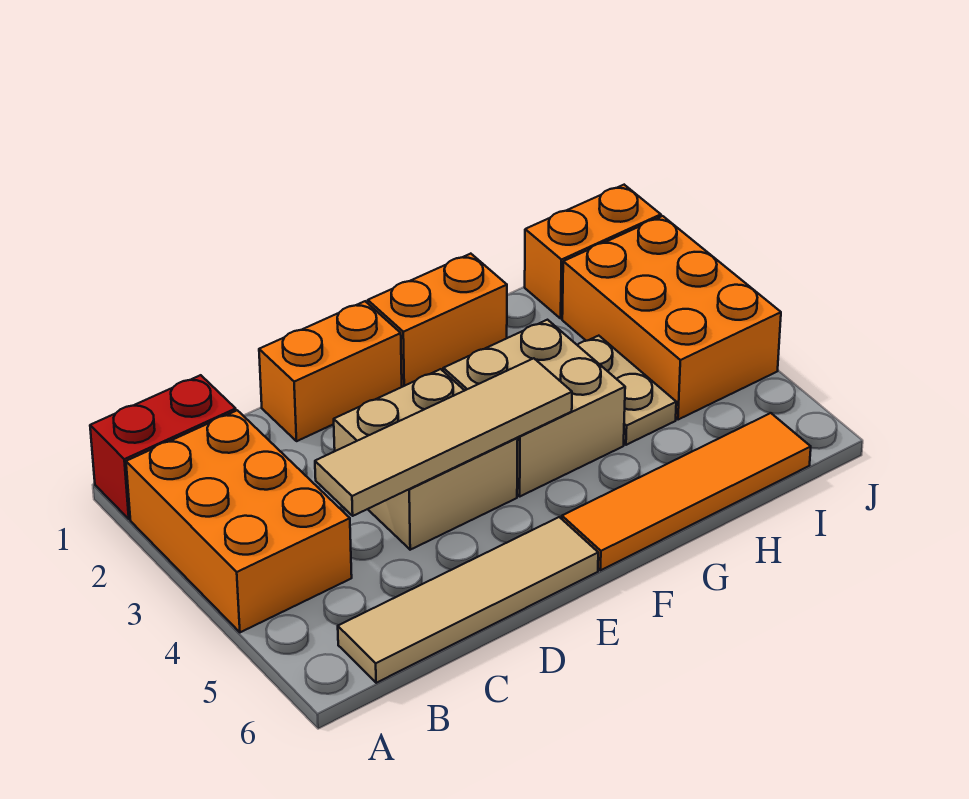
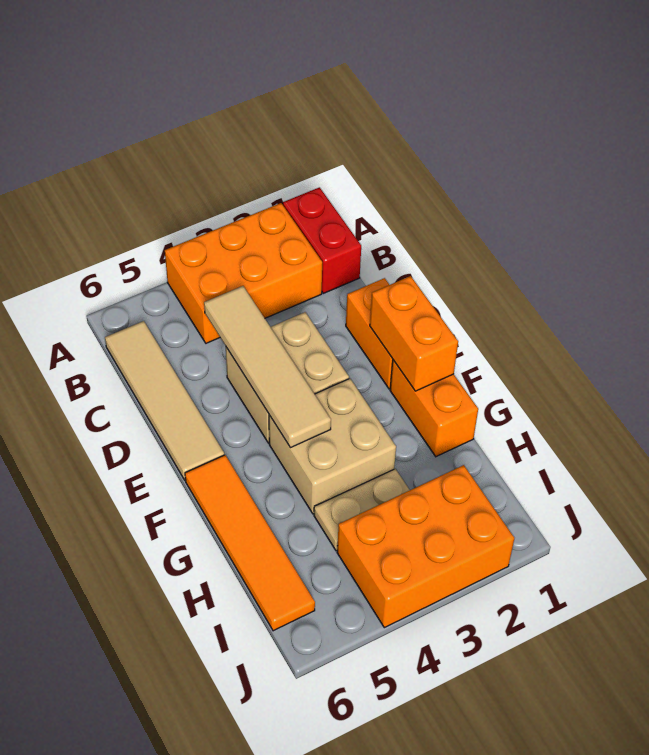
orange brick I1:J1 level 1 -> orange brick E1:F1 level 2

